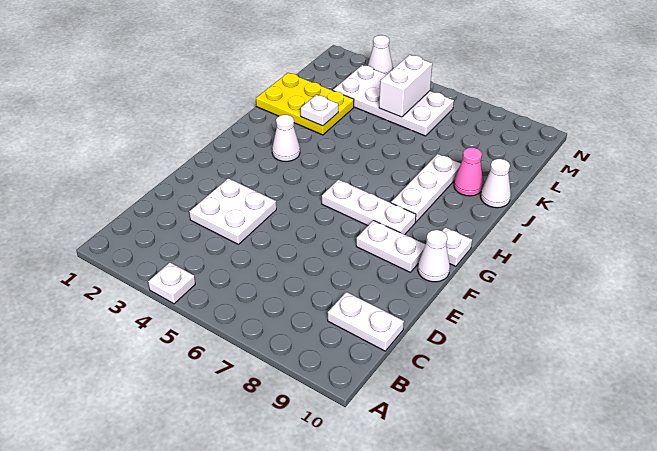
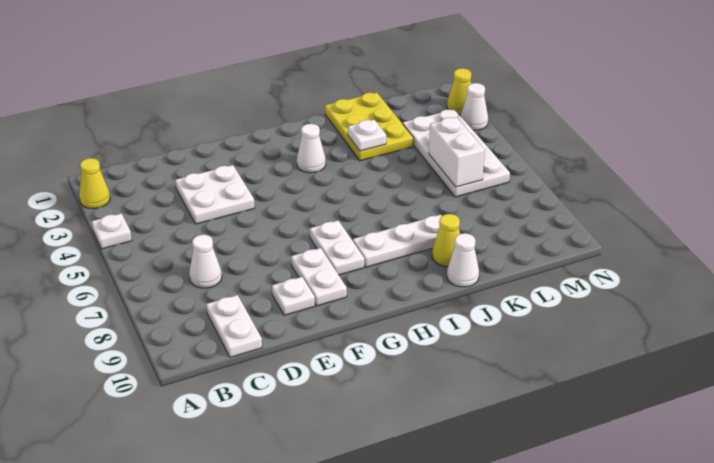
none -> yellow cone A2 level 1
white cone F10 level 1 -> white cone C7 level 1
white plate G6:G8 level 1 -> white plate G7:G8 level 1
white plate G10 level 1 -> white plate E9 level 1
pink cone J9 level 1 -> yellow cone J9 level 1
white brick L5:M5 level 2 -> white brick L5:L6 level 2
none -> yellow cone N2 level 1

